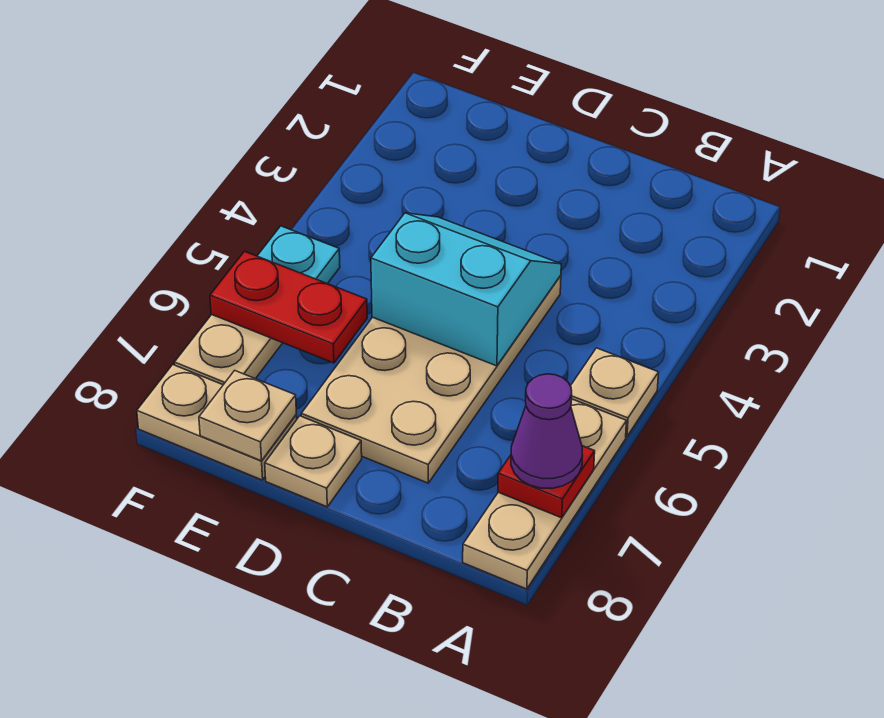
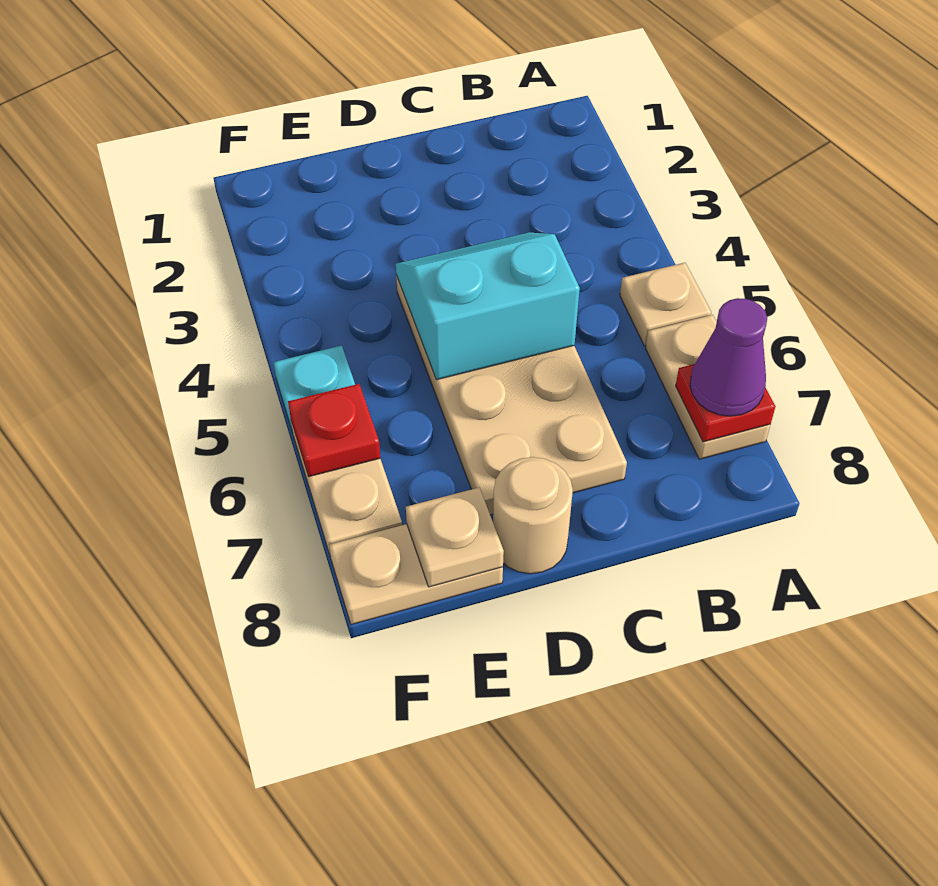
tan plate A6:A8 level 1 -> tan plate A6:A7 level 1
tan plate D8 level 1 -> tan round brick D8 level 1
red plate E6:F6 level 2 -> red plate F6 level 2

